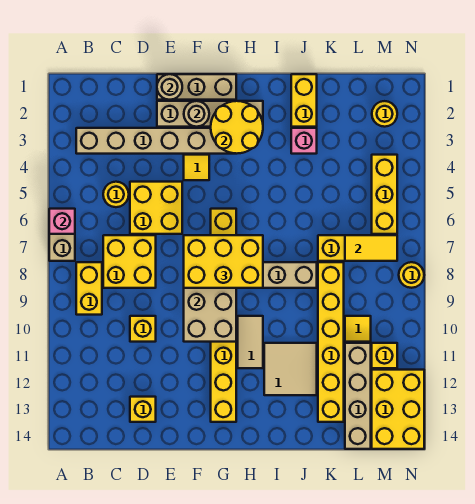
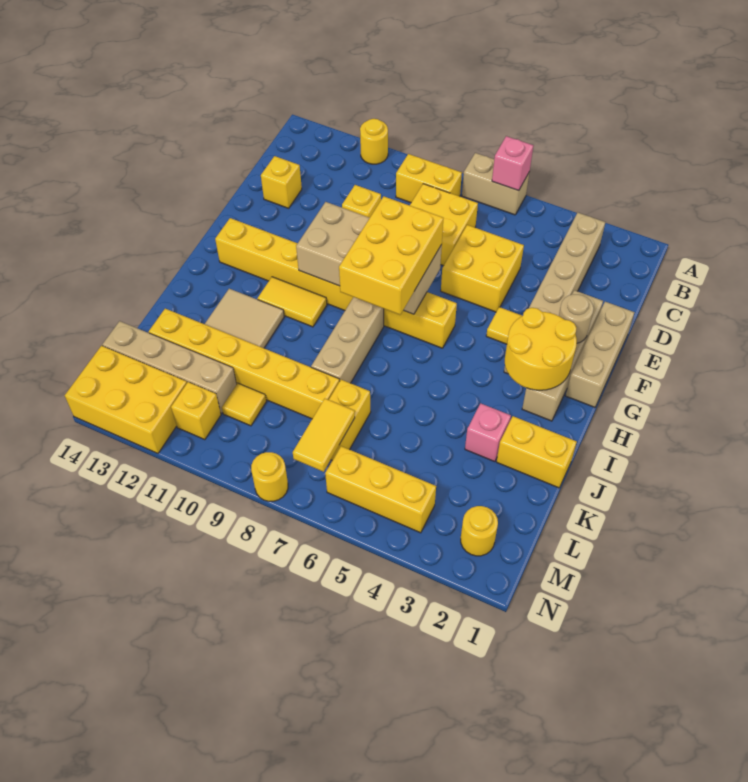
yellow round brick C5 level 1 -> yellow round brick A11 level 1
tan round brick E1 level 2 -> none
tan tile H10:H11 level 1 -> yellow tile H10:H11 level 1

